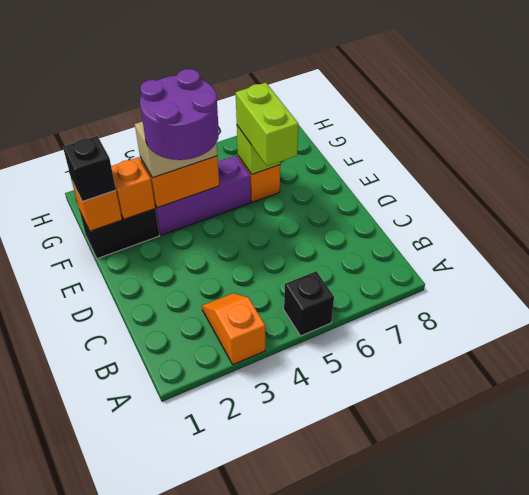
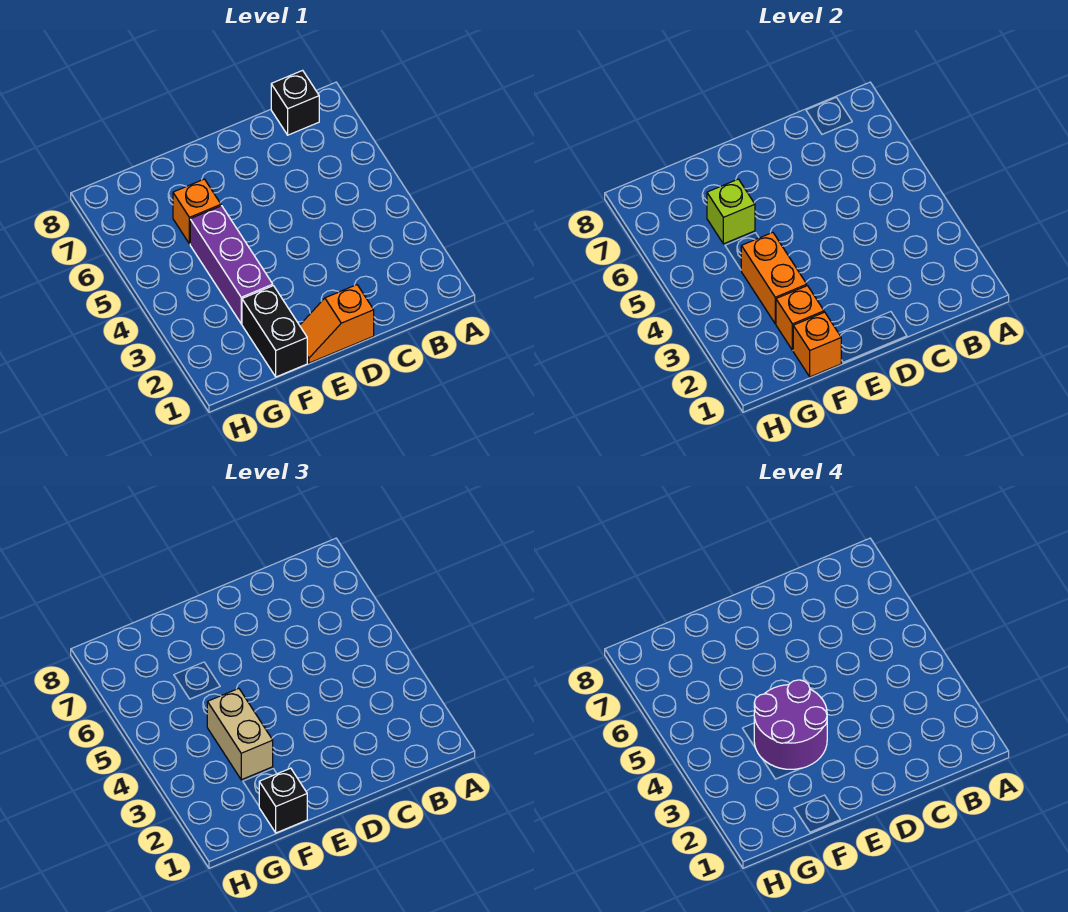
orange slope A3:B3 level 1 top A -> orange slope D1:E1 level 1 top D
black brick A5 level 1 -> black brick B8 level 1
lime brick E6:F6 level 3 -> none

